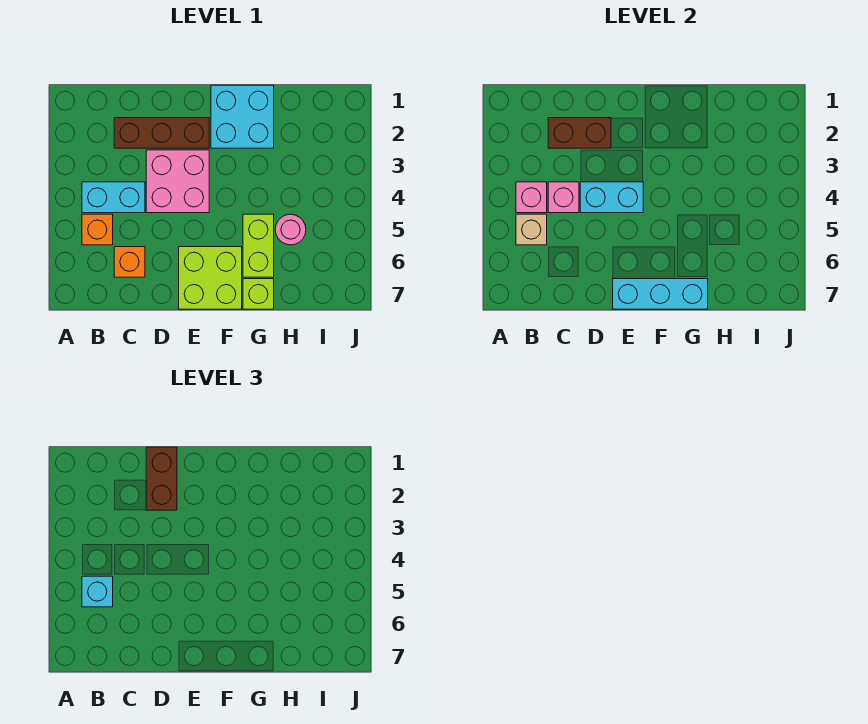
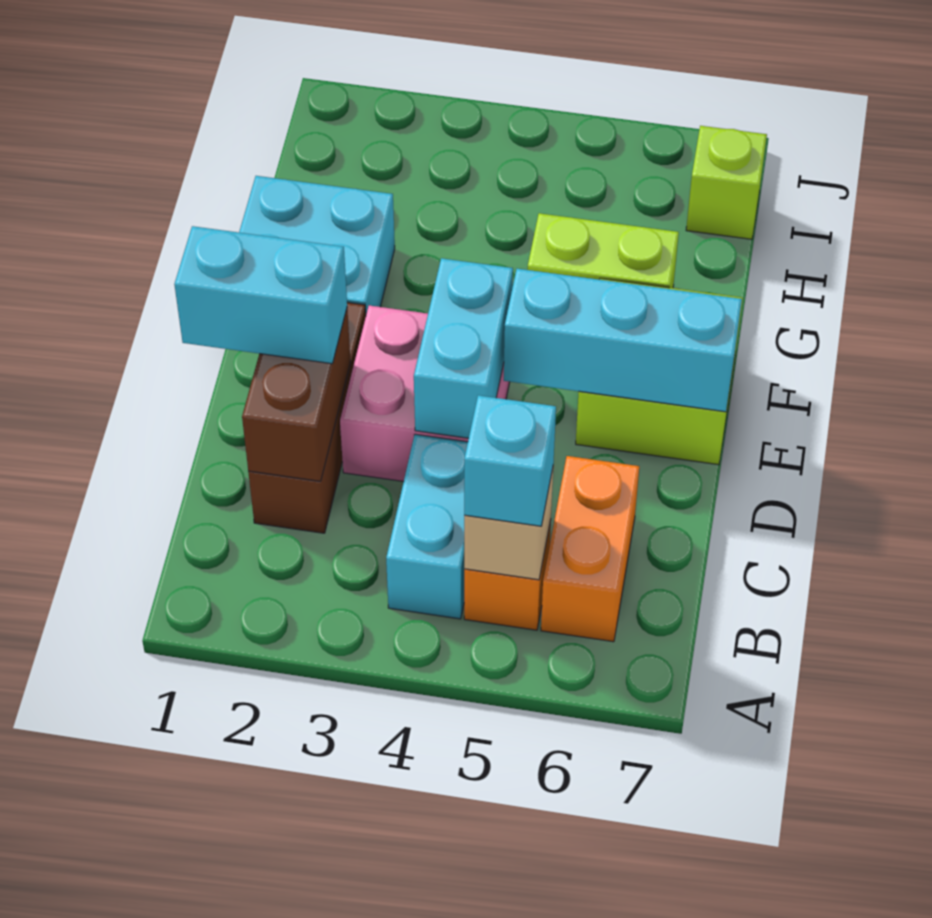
pink brick B4 level 2 -> none
pink brick C4 level 2 -> none
orange brick C6 level 1 -> orange brick B6:C6 level 1
brown brick D1:D2 level 3 -> cyan brick D1:D2 level 3
cyan brick E7:G7 level 2 -> cyan brick E5:E7 level 2
lime brick G7 level 1 -> lime brick I7 level 1
pink round brick H5 level 1 -> none

